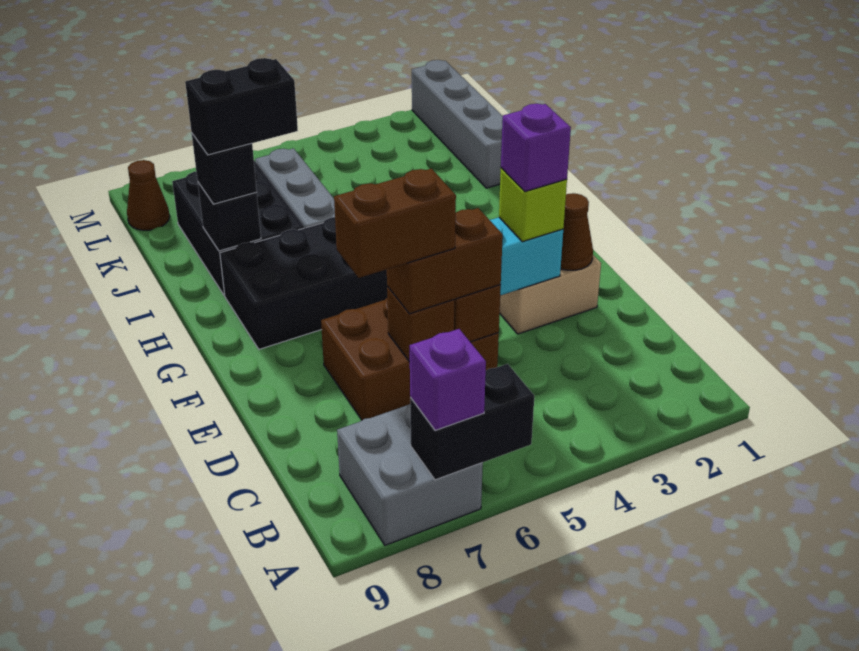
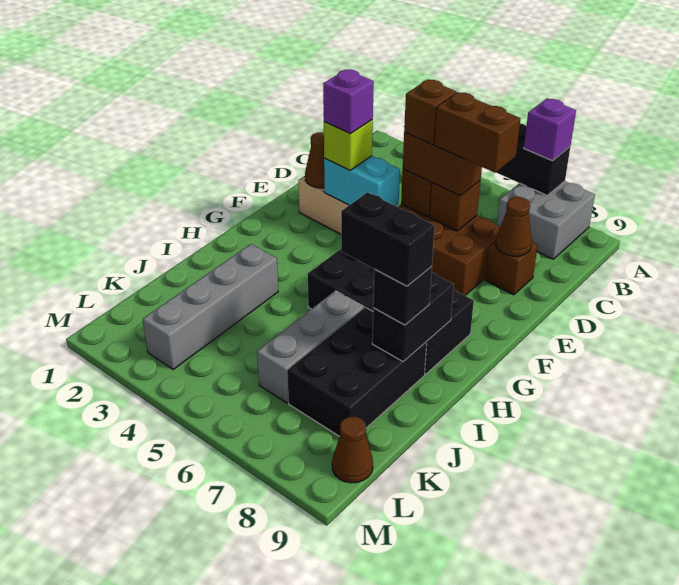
none -> brown brick D5 level 4
none -> brown brick D8 level 1
none -> brown cone D8 level 2
black brick I8 level 2 -> black brick H8:I8 level 2
grey brick J1:M1 level 1 -> grey brick I3:L3 level 1

